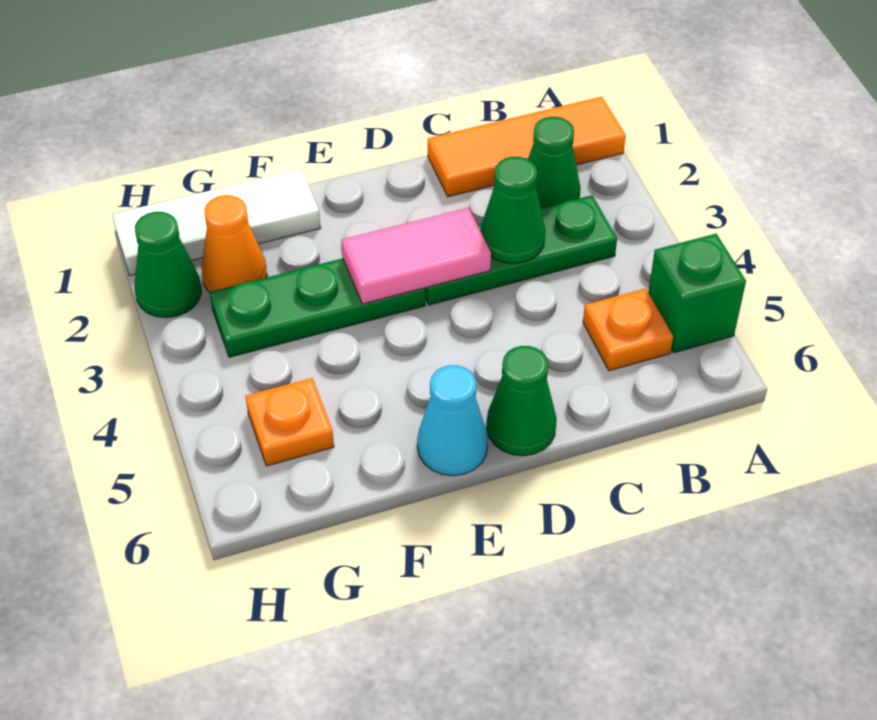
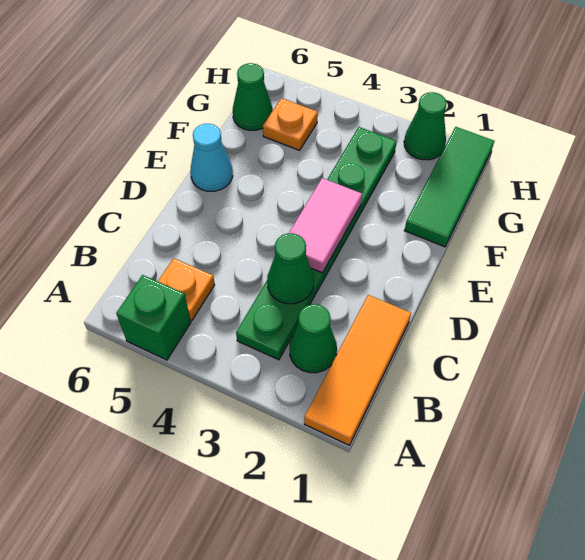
green cone D6 level 1 -> green cone G6 level 1
white tile F1:H1 level 1 -> green tile F1:H1 level 1
orange cone G2 level 1 -> none

